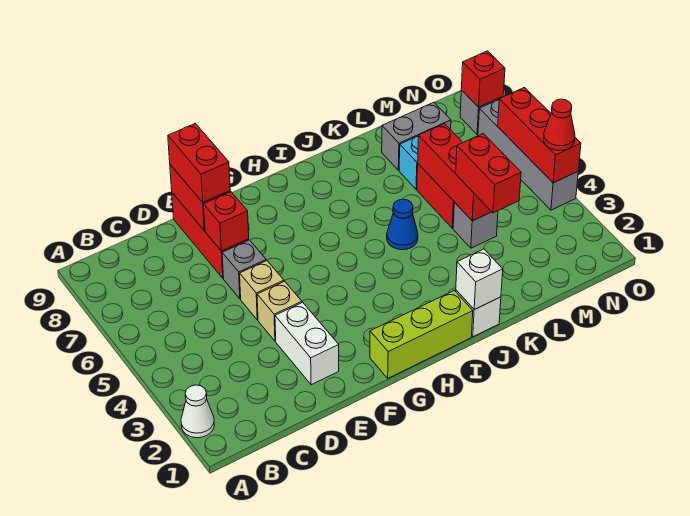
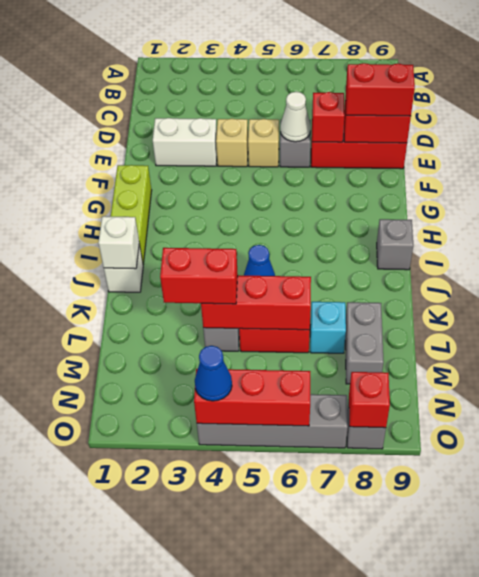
white cone A2 level 1 -> white cone E6 level 2
none -> grey brick I9 level 1
red cone O4 level 3 -> blue cone O4 level 3

